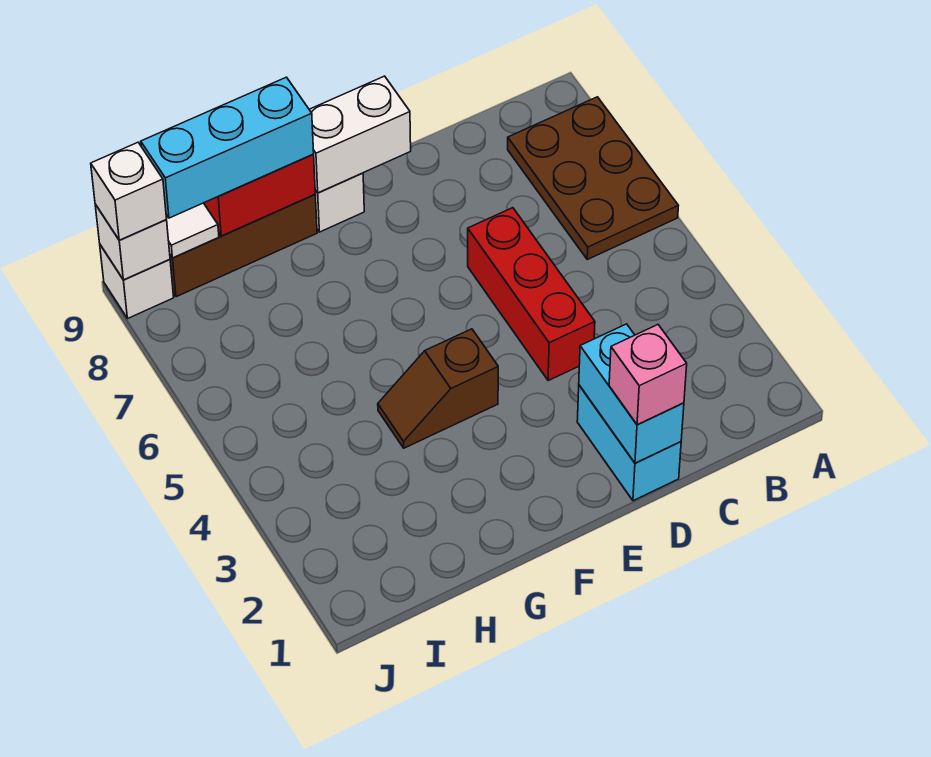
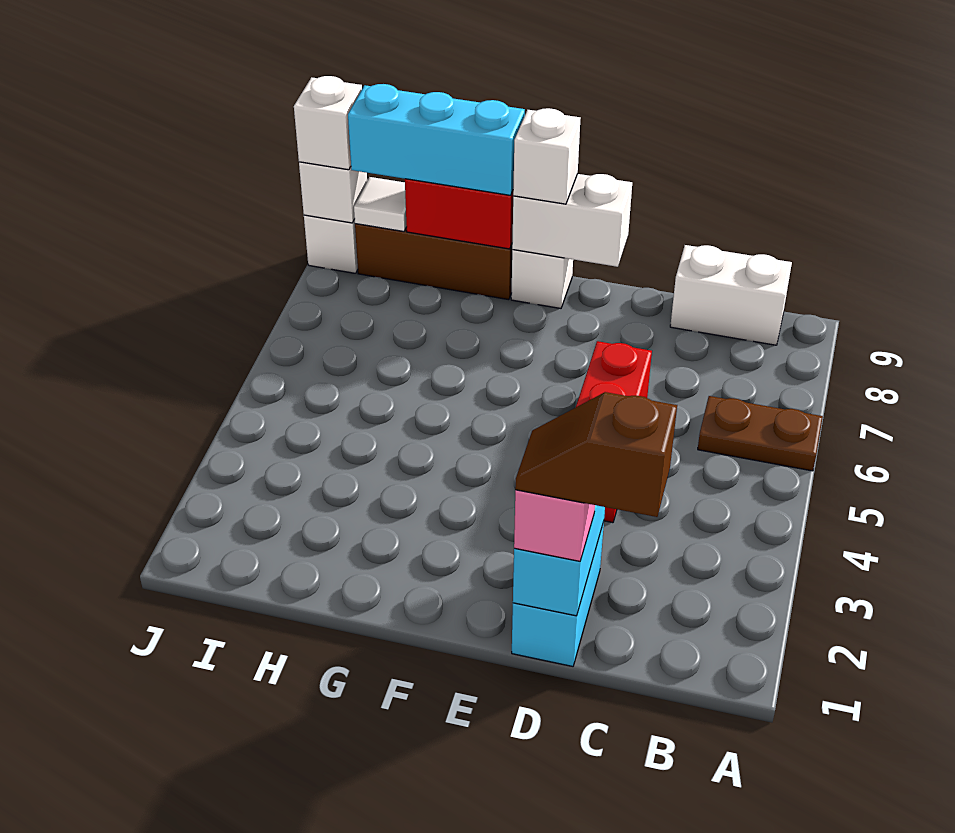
brown plate A6:B8 level 1 -> brown plate A6:B6 level 1
none -> white brick B9:C9 level 1
brown slope F4:G4 level 1 top F -> brown slope C1:D1 level 4 top C
none -> white brick F9 level 3

